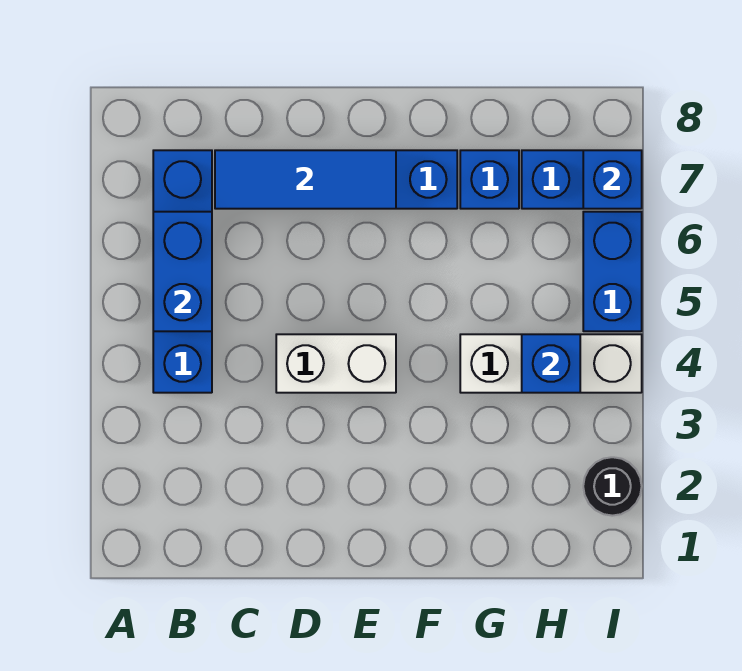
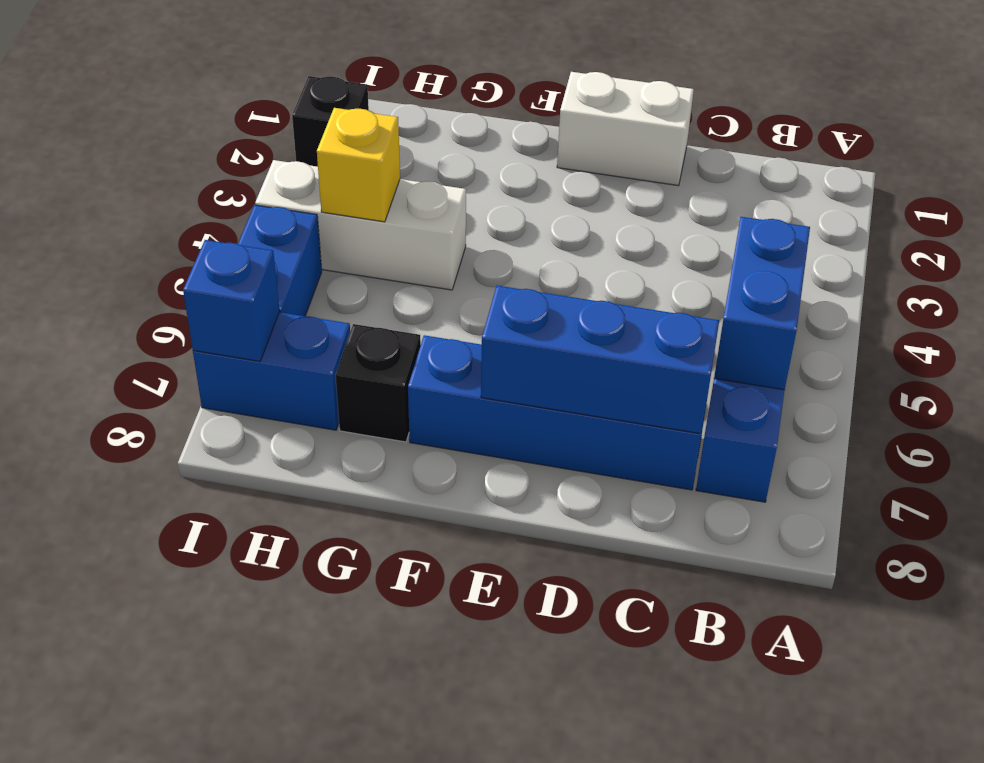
blue tile C7:E7 level 2 -> blue brick C7:E7 level 2
white brick D4:E4 level 1 -> white brick D1:E1 level 1
blue brick G7 level 1 -> black brick G7 level 1
blue brick H4 level 2 -> yellow brick H4 level 2
black round brick I2 level 1 -> black brick I2 level 1

